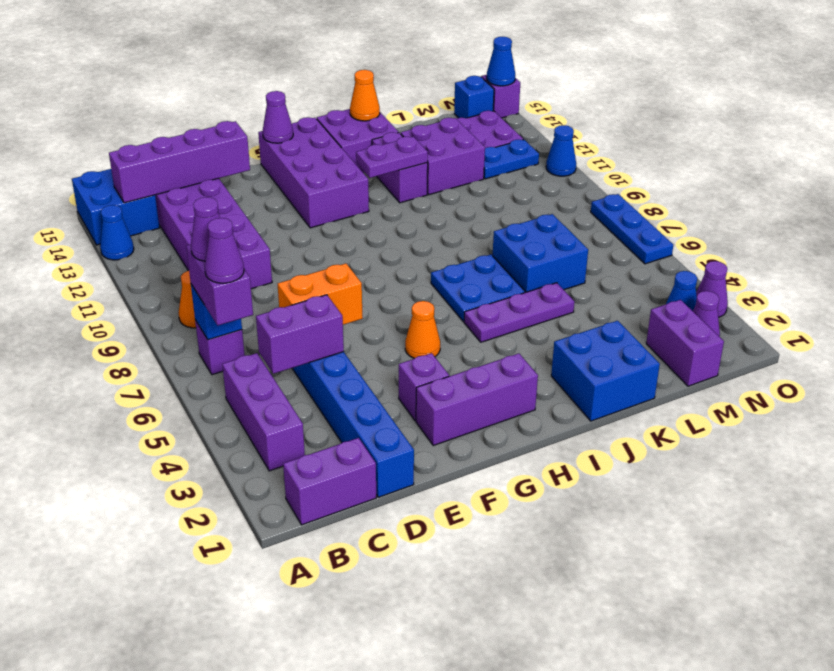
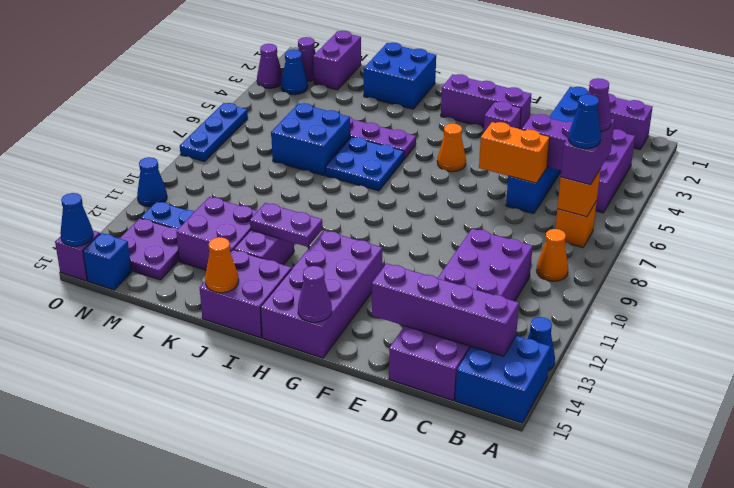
purple brick B7 level 1 -> orange brick B7 level 1
blue brick B7 level 2 -> orange brick B7 level 2
purple cone B7 level 4 -> blue cone B7 level 4

